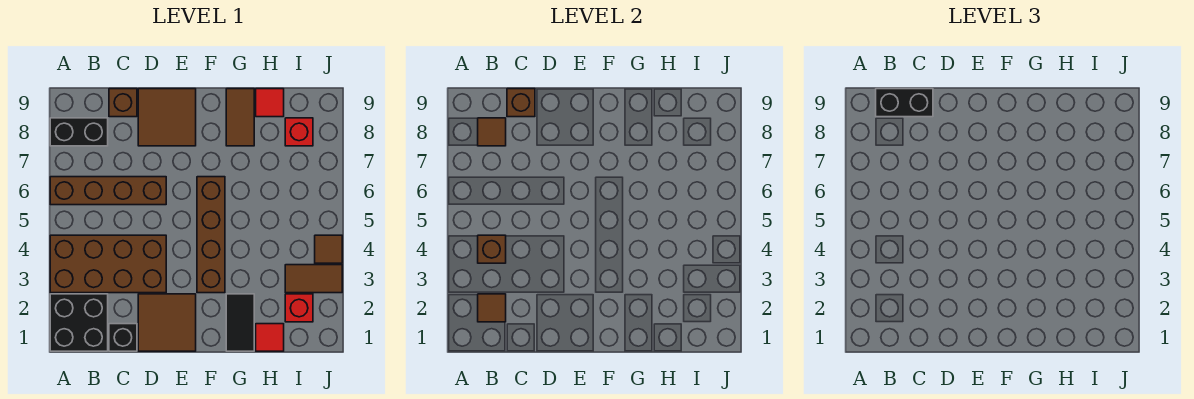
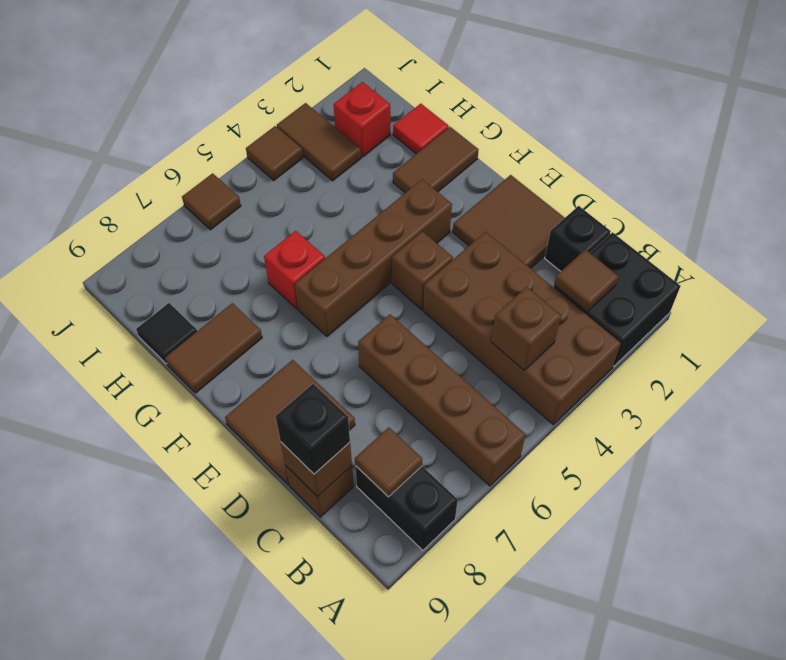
black brick B9:C9 level 3 -> black brick C9 level 3
none -> brown brick E4 level 1
black tile G1:G2 level 1 -> brown tile G1:G2 level 1
red tile H9 level 1 -> black tile H9 level 1
red brick I8 level 1 -> red brick G6 level 1
none -> brown tile J6 level 1

